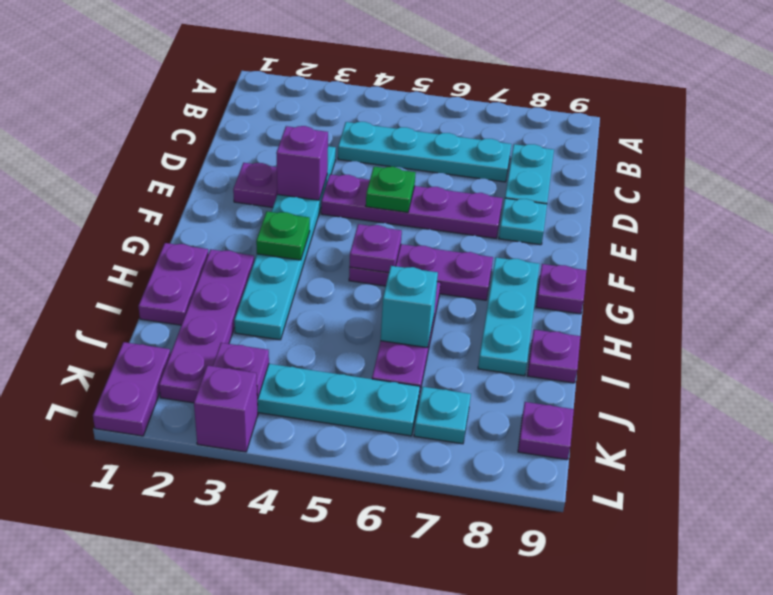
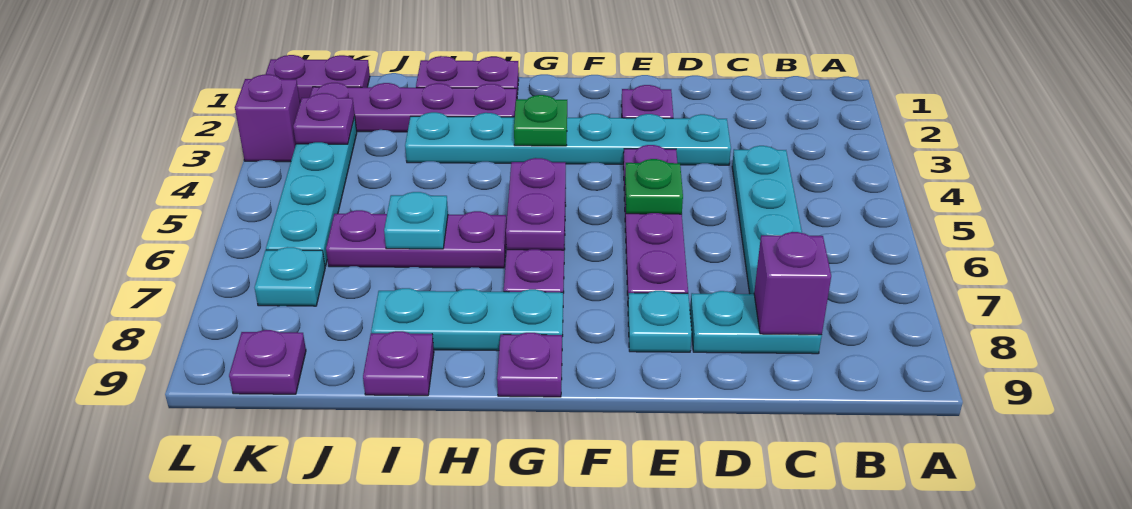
purple brick E3 level 2 -> purple brick C8 level 2
purple plate G5 level 2 -> purple plate G5:G6 level 2
cyan brick I6 level 2 -> cyan plate I6 level 2

